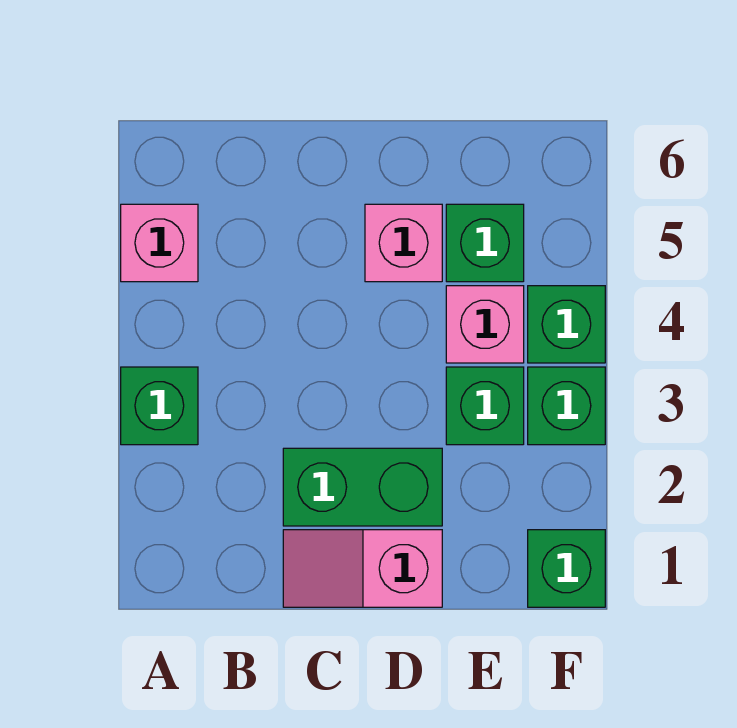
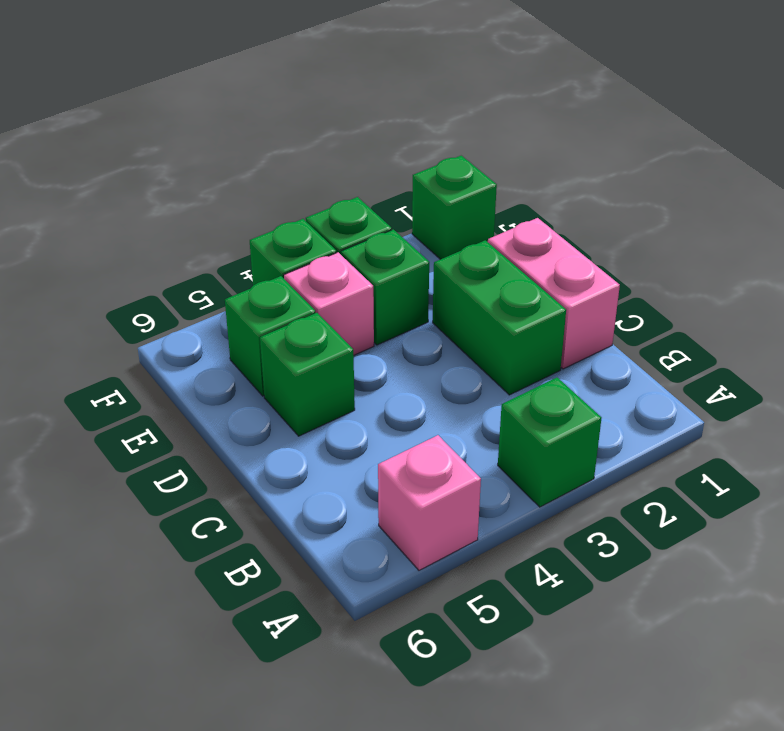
pink slope C1:D1 level 1 top D -> pink brick C1:D1 level 1
pink brick D5 level 1 -> green brick D5 level 1

